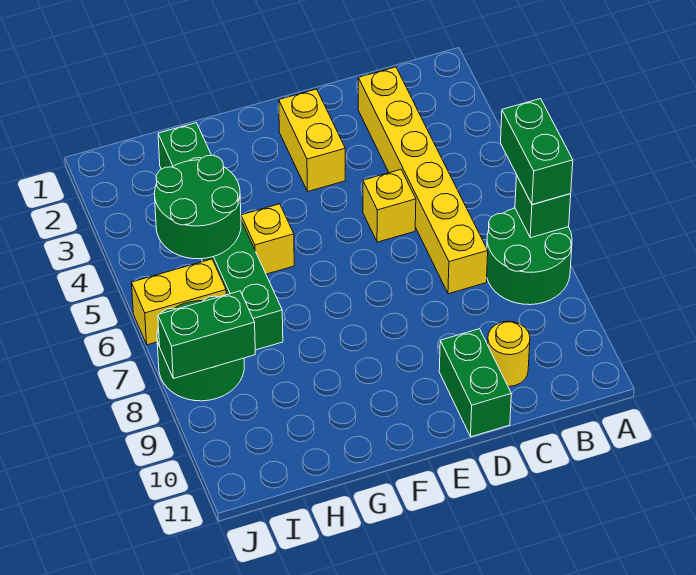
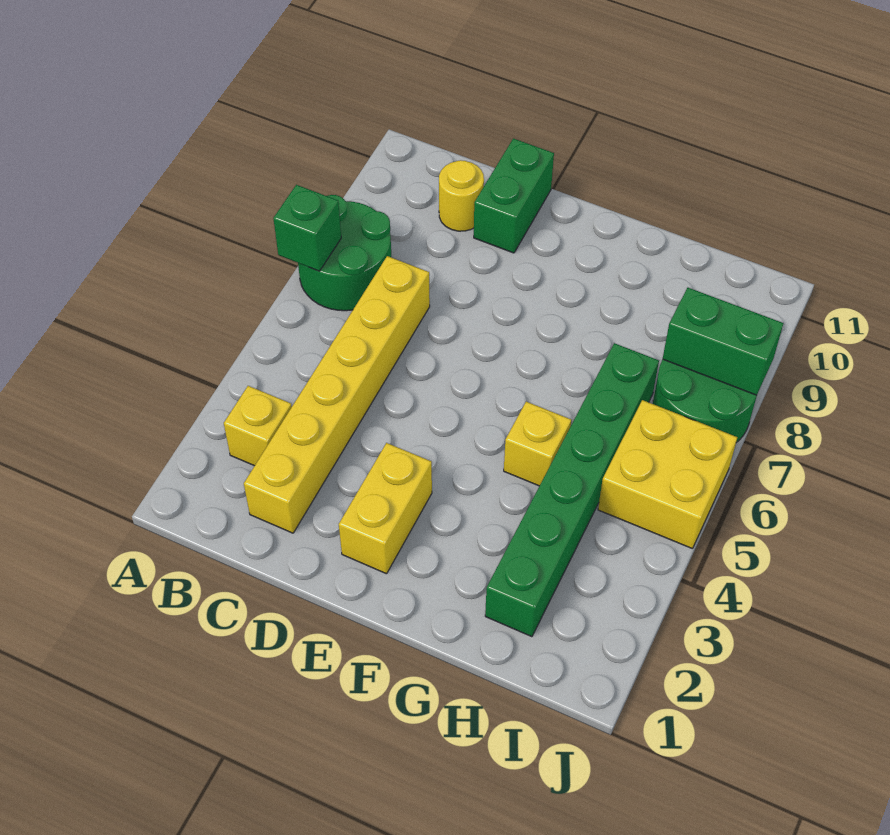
green brick A6:A7 level 3 -> none
yellow brick D5 level 1 -> yellow brick B3 level 1
green round brick H4:I5 level 2 -> none
yellow brick I6:J6 level 1 -> yellow brick I5:J6 level 1

